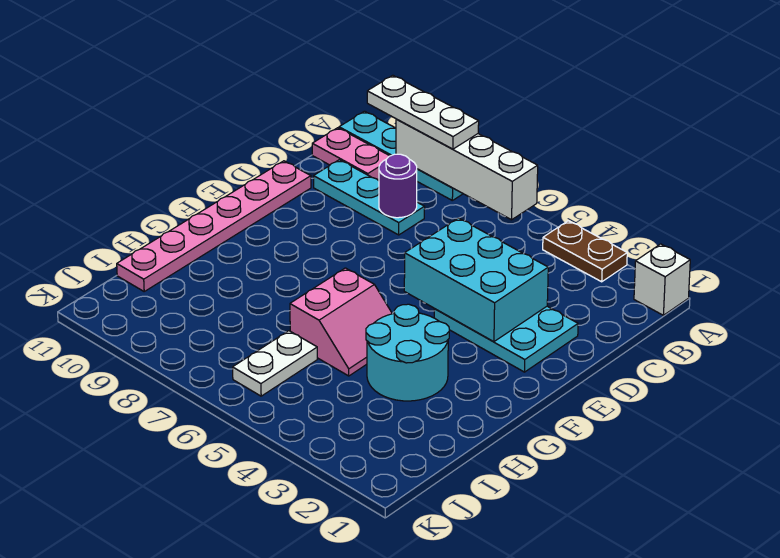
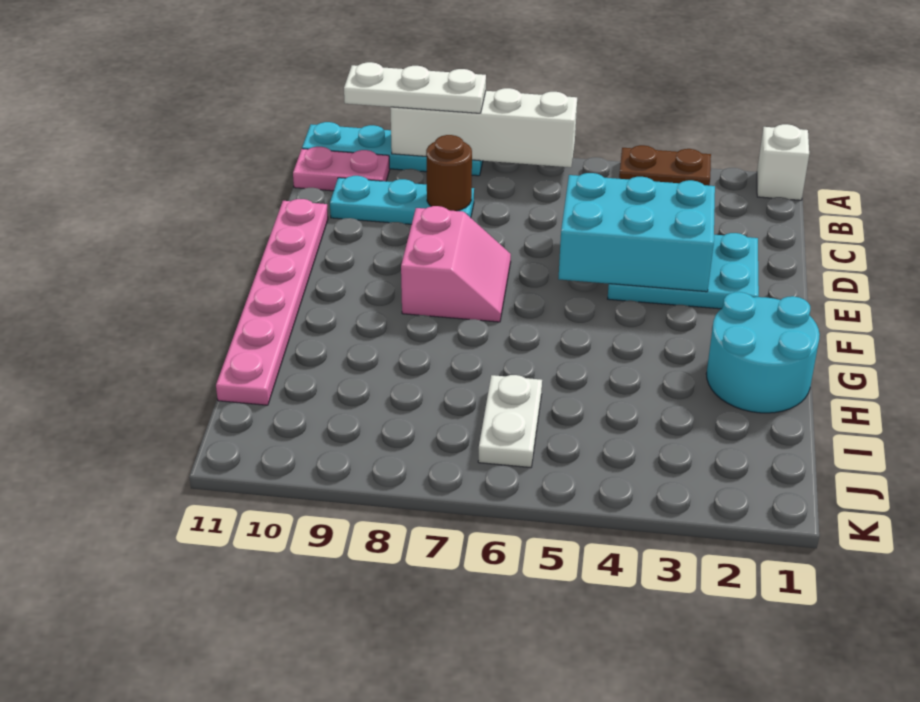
purple round brick C8 level 2 -> brown round brick C8 level 2
cyan round brick G3:H4 level 1 -> cyan round brick G1:H2 level 1
pink slope G5:H6 level 1 top 6 -> pink slope E7:F8 level 1 top 8

